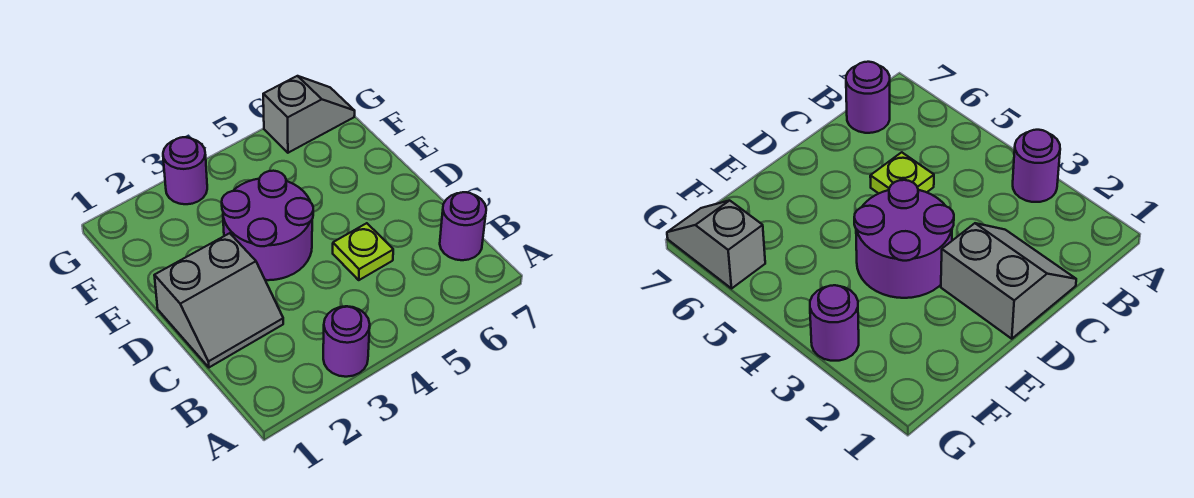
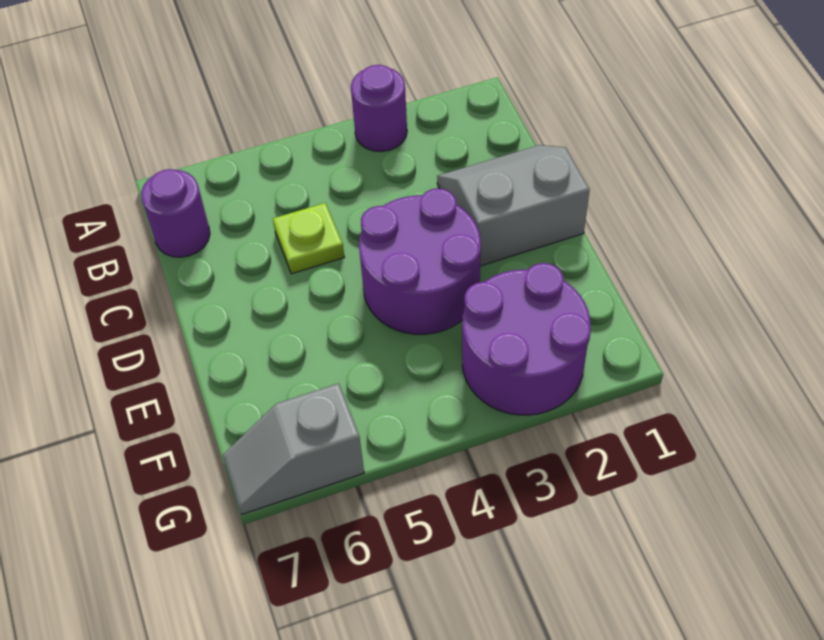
purple round brick G3 level 1 -> purple round brick F2:G3 level 1

